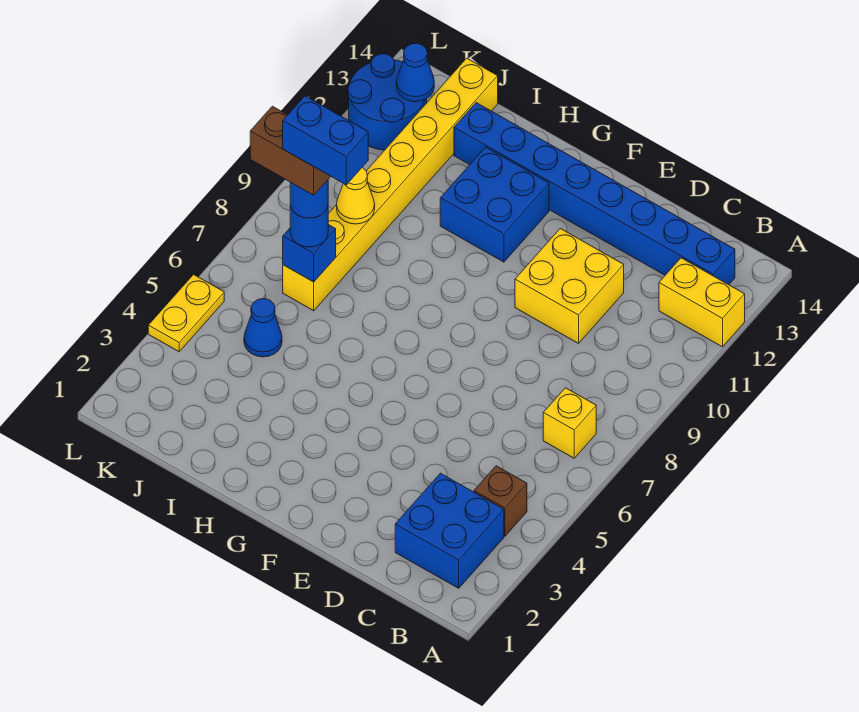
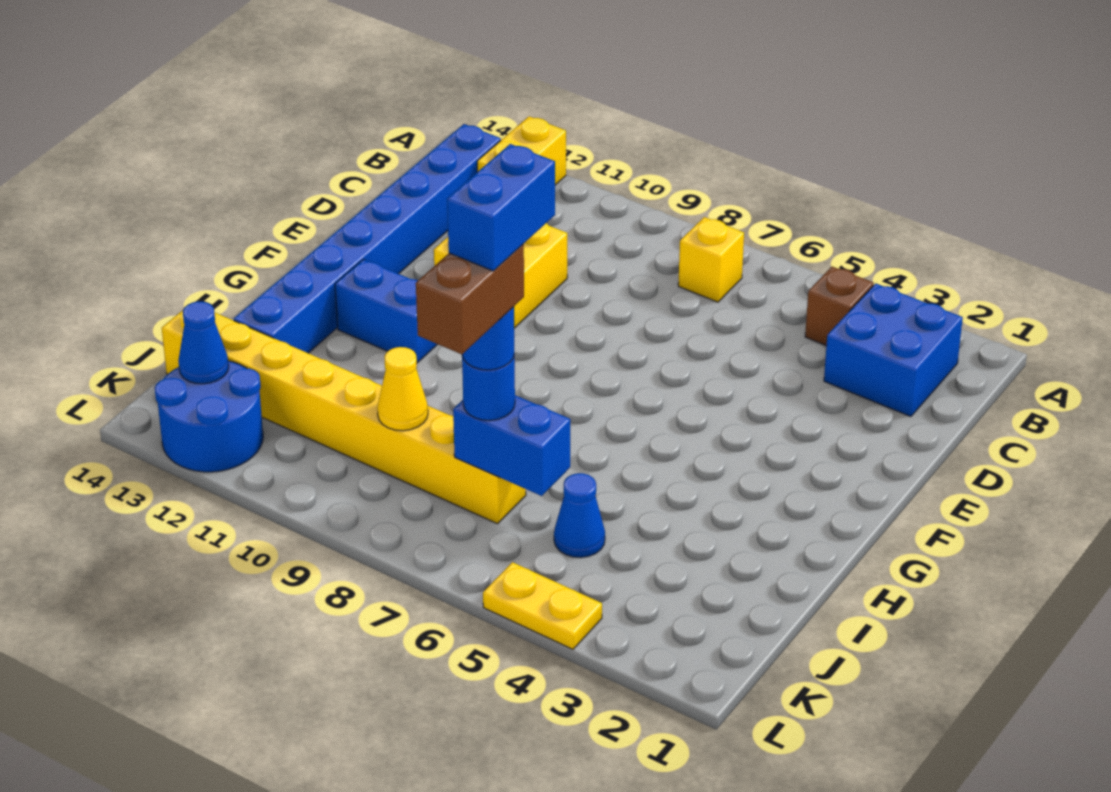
blue brick G11:H12 level 1 -> blue brick G11:G12 level 1
blue brick J7 level 2 -> blue brick J6:J7 level 2

